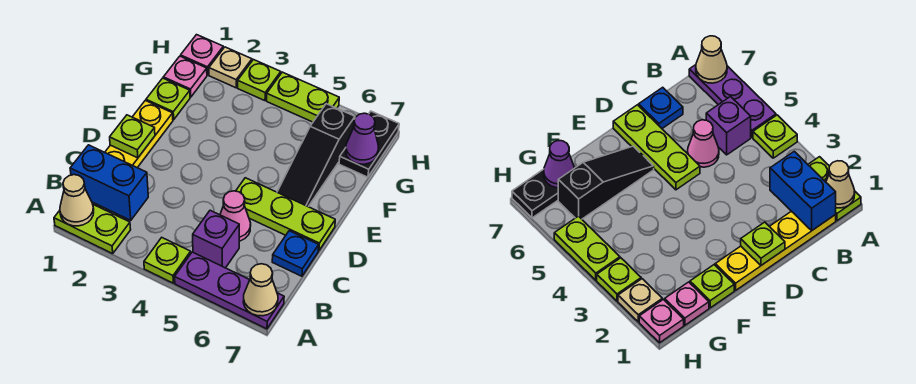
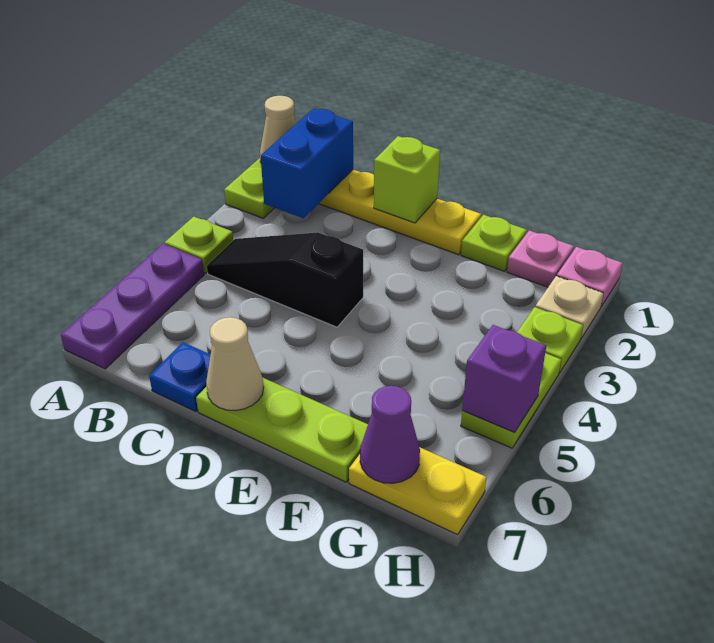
tan cone A7 level 2 -> tan cone D7 level 2
purple brick B5 level 1 -> purple brick H5 level 2
pink cone C5 level 1 -> none
lime plate D1 level 2 -> lime brick D1 level 2
lime plate D5:D7 level 1 -> lime plate D7:F7 level 1
black slope E6:G6 level 1 top G -> black slope B4:D4 level 1 top D
black plate G7:H7 level 1 -> yellow plate G7:H7 level 1

